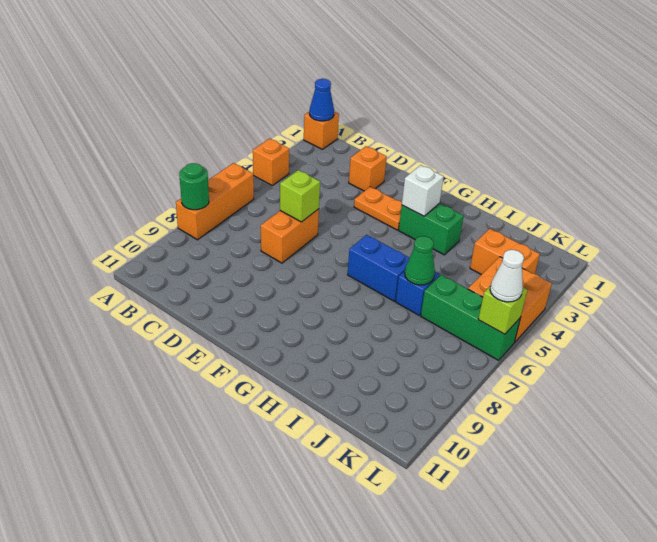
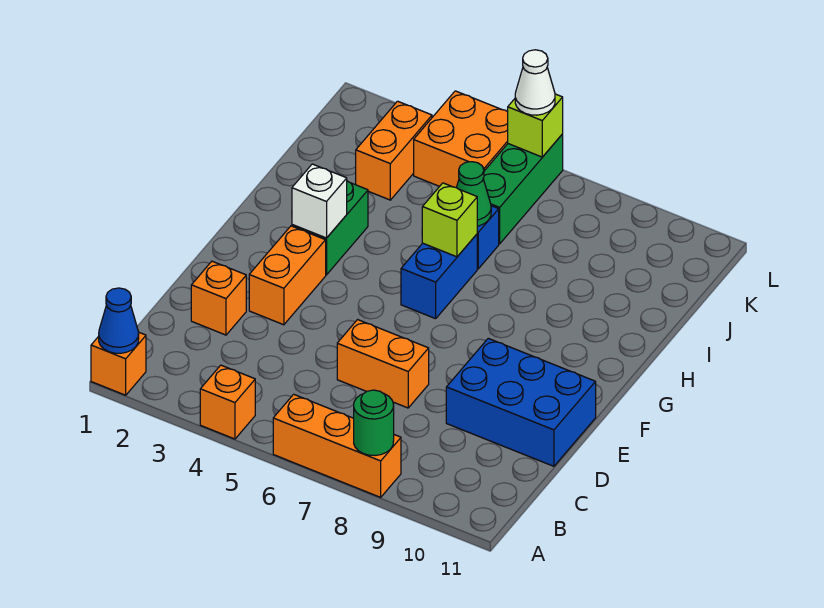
lime brick D6 level 2 -> lime brick H6 level 2
none -> blue brick D9:E11 level 1
orange plate E3:F3 level 1 -> orange brick E3:F3 level 1

